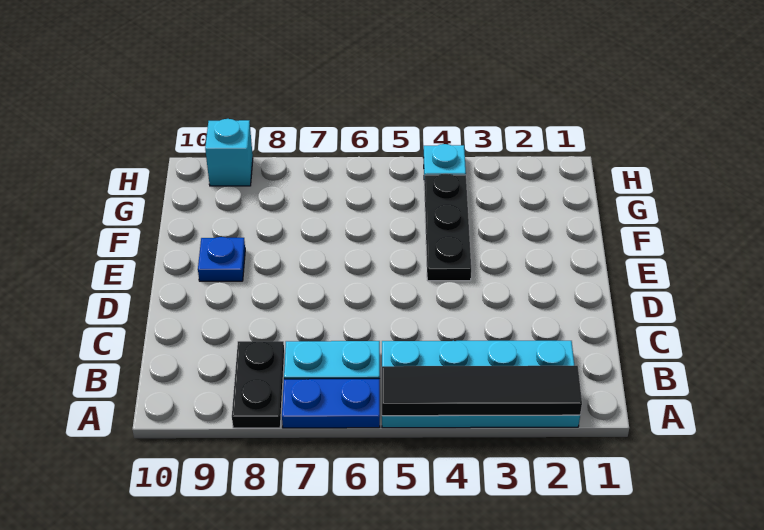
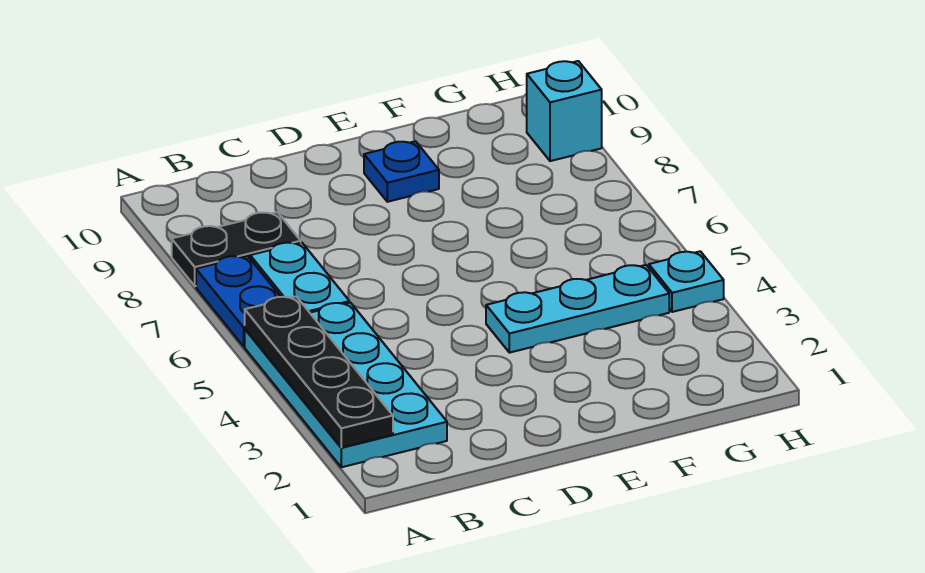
black tile A2:A5 level 2 -> black plate A2:A5 level 2
black plate E4:G4 level 1 -> cyan plate E4:G4 level 1

